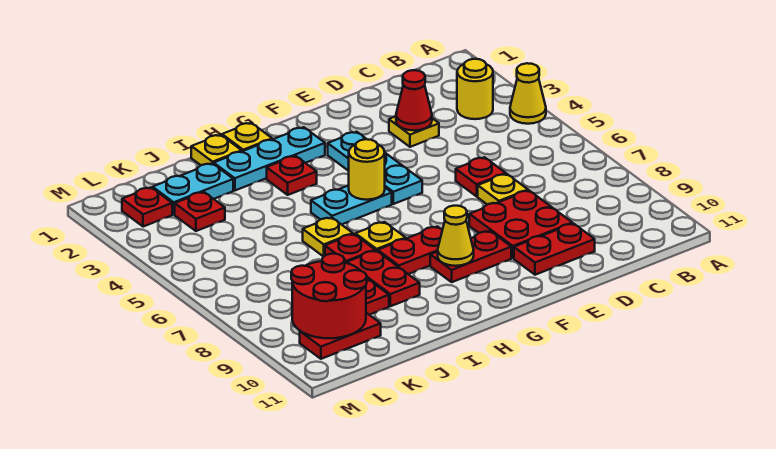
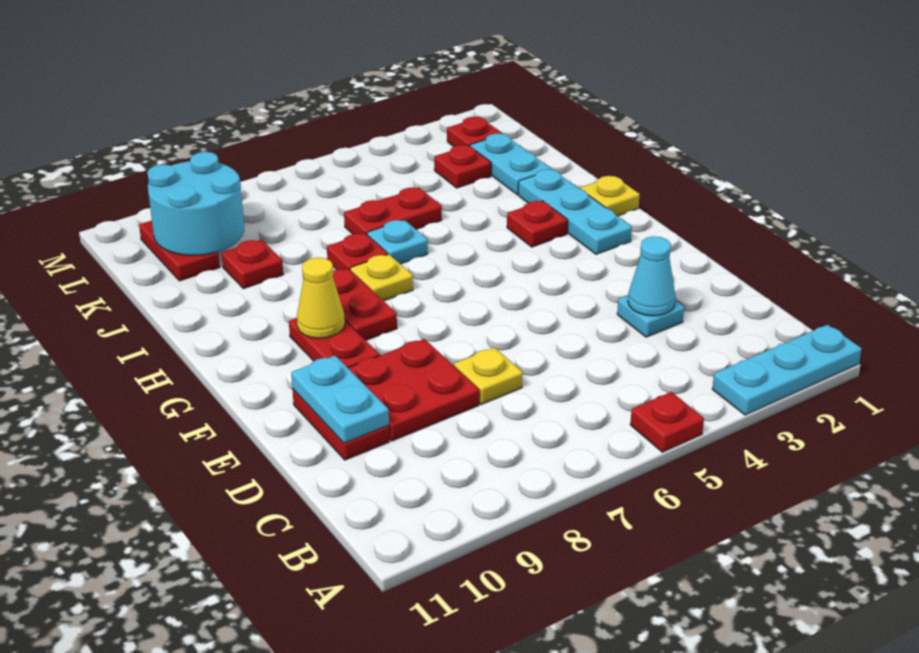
yellow cone A4 level 1 -> none
yellow round brick B3 level 1 -> none
yellow plate D3 level 1 -> cyan plate D3 level 1
red cone D3 level 2 -> cyan cone D3 level 2
red plate D6 level 1 -> red plate A5 level 1
cyan plate F3:F5 level 1 -> cyan plate A1:A3 level 1
cyan plate G5:H5 level 1 -> cyan plate D10:E10 level 2
yellow round brick G5 level 2 -> none
yellow plate I1 level 1 -> none
yellow plate I6 level 1 -> cyan plate I6 level 1
red plate I8:I9 level 1 -> red plate J5:J6 level 1
red round brick K9:L10 level 2 -> cyan round brick K9:L10 level 2

